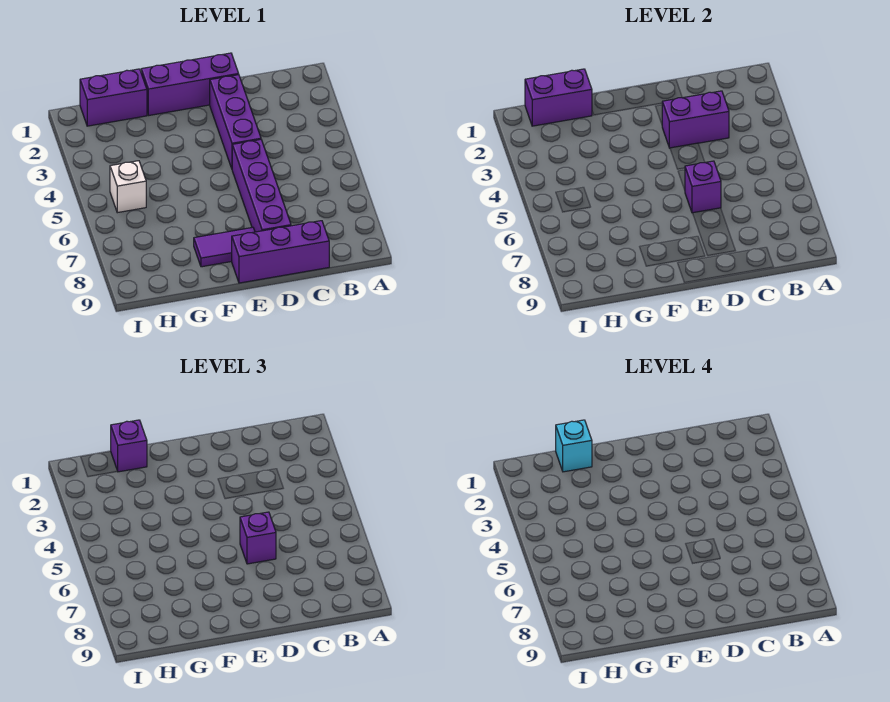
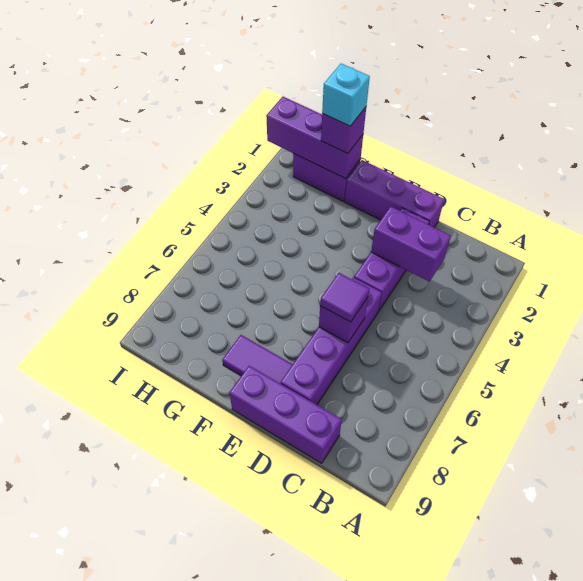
purple brick D6 level 3 -> purple tile D6 level 3
purple brick G1:H1 level 2 -> purple brick G1:I1 level 2
white brick H5 level 1 -> none

